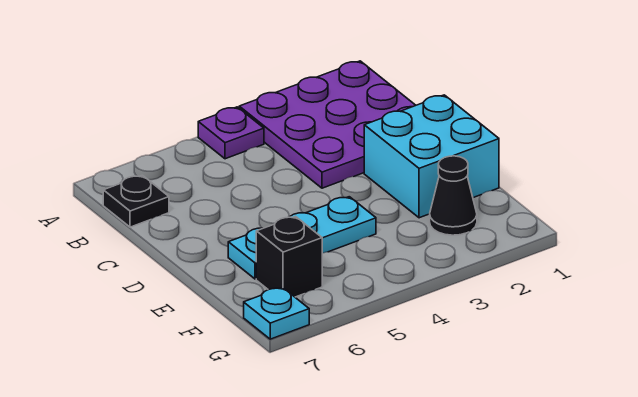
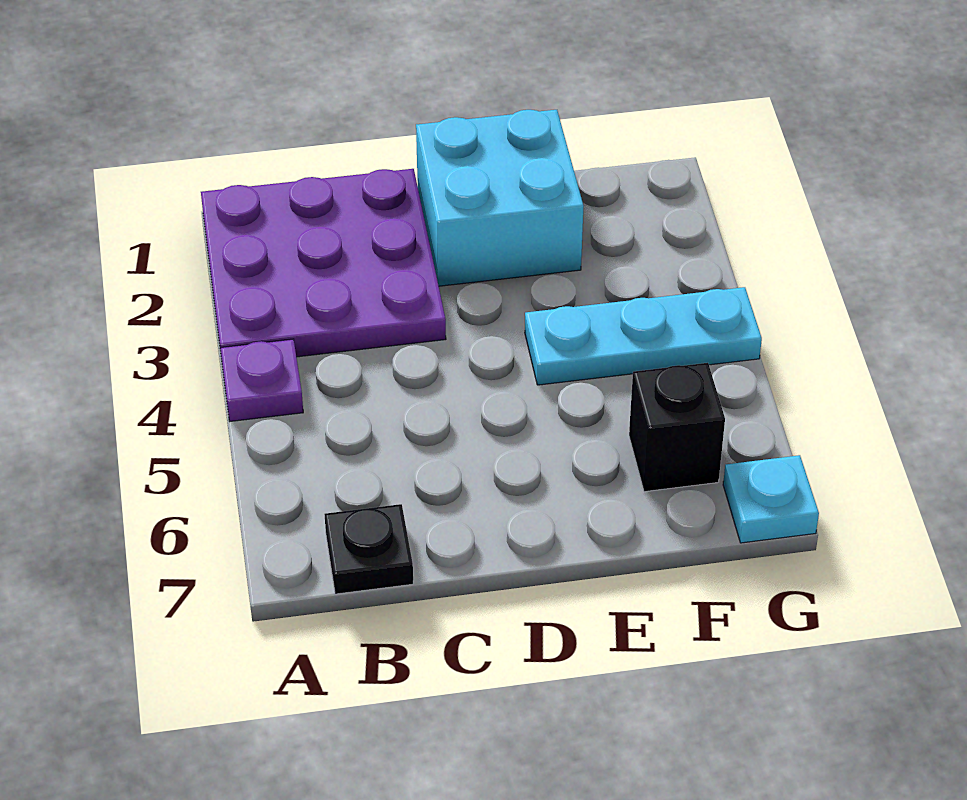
cyan plate E4:E6 level 1 -> cyan plate E4:G4 level 1
black cone F2 level 1 -> none

